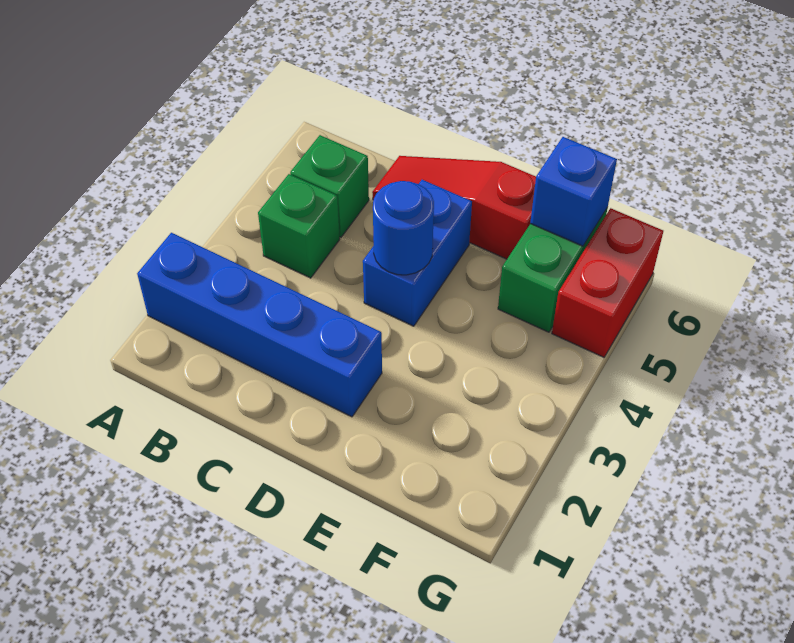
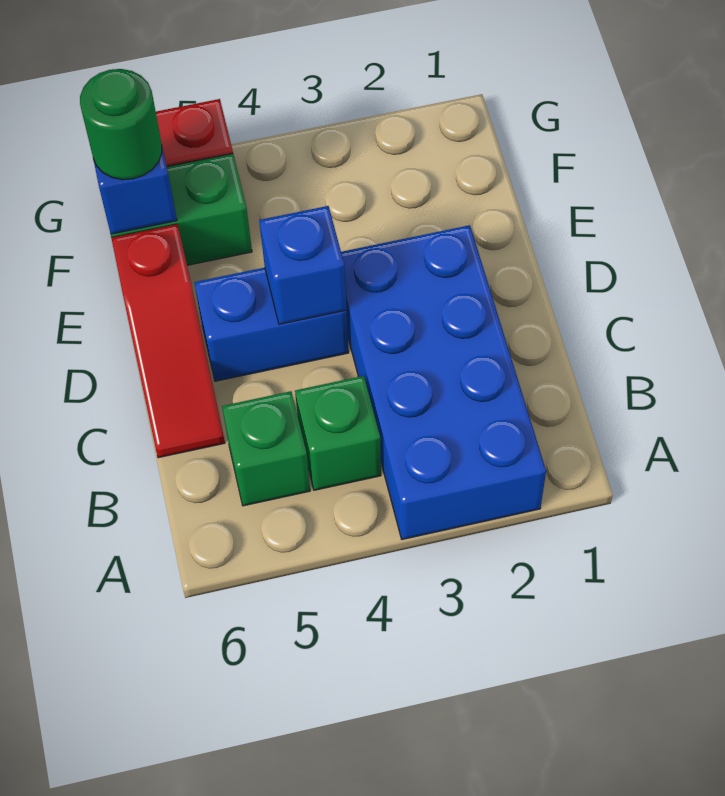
blue brick A2:D2 level 1 -> blue brick A2:D3 level 1
blue round brick D4 level 2 -> blue brick D4 level 2
none -> green round brick F6 level 3

